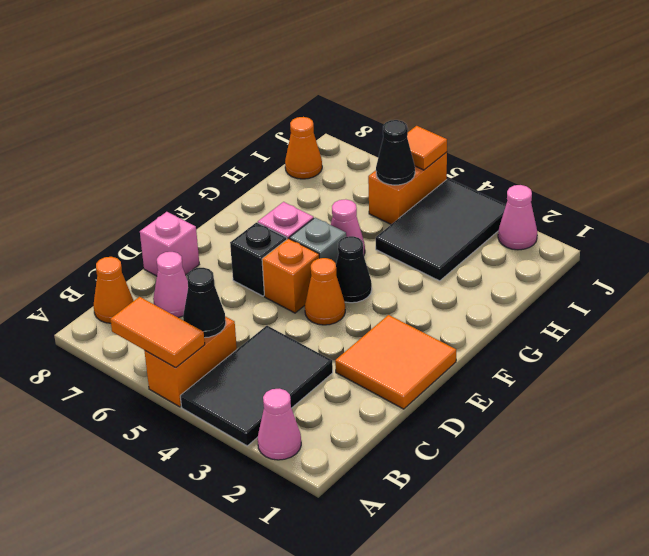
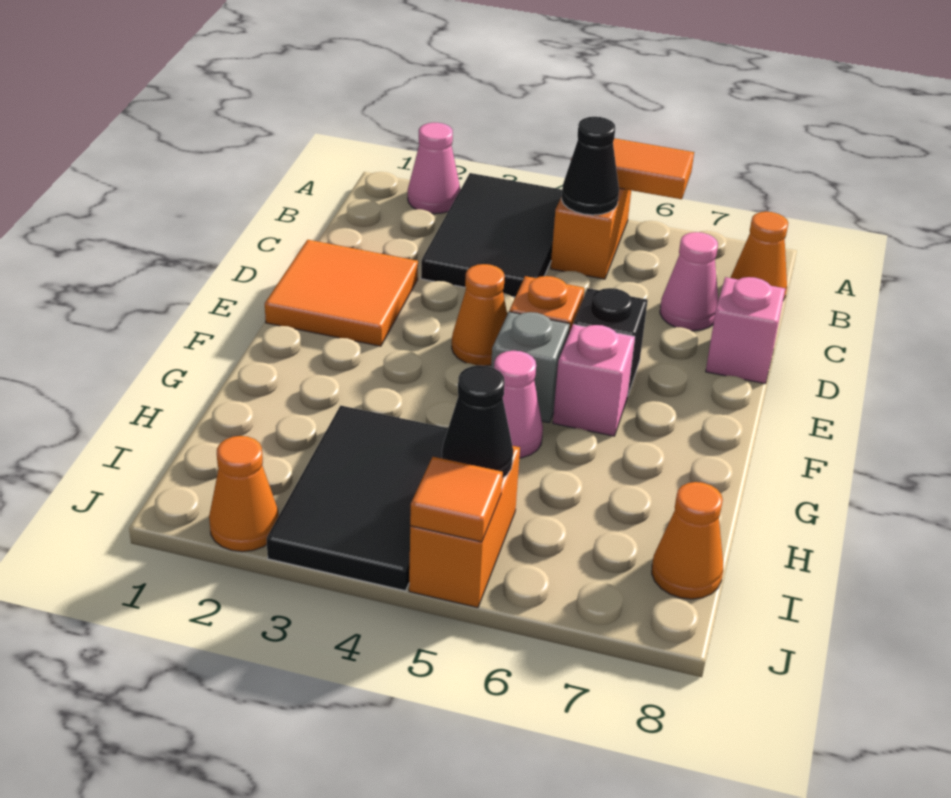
black cone F4 level 1 -> none
pink cone J2 level 1 -> orange cone J2 level 1

